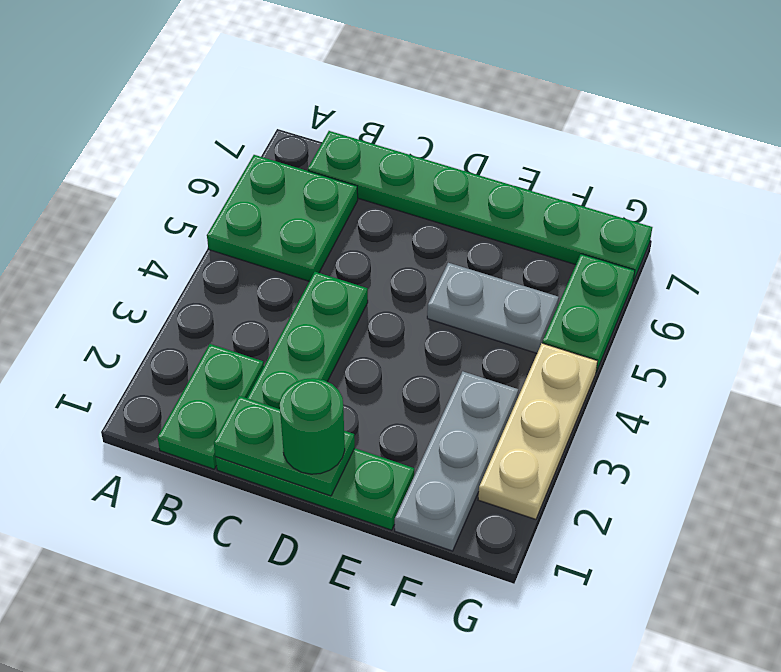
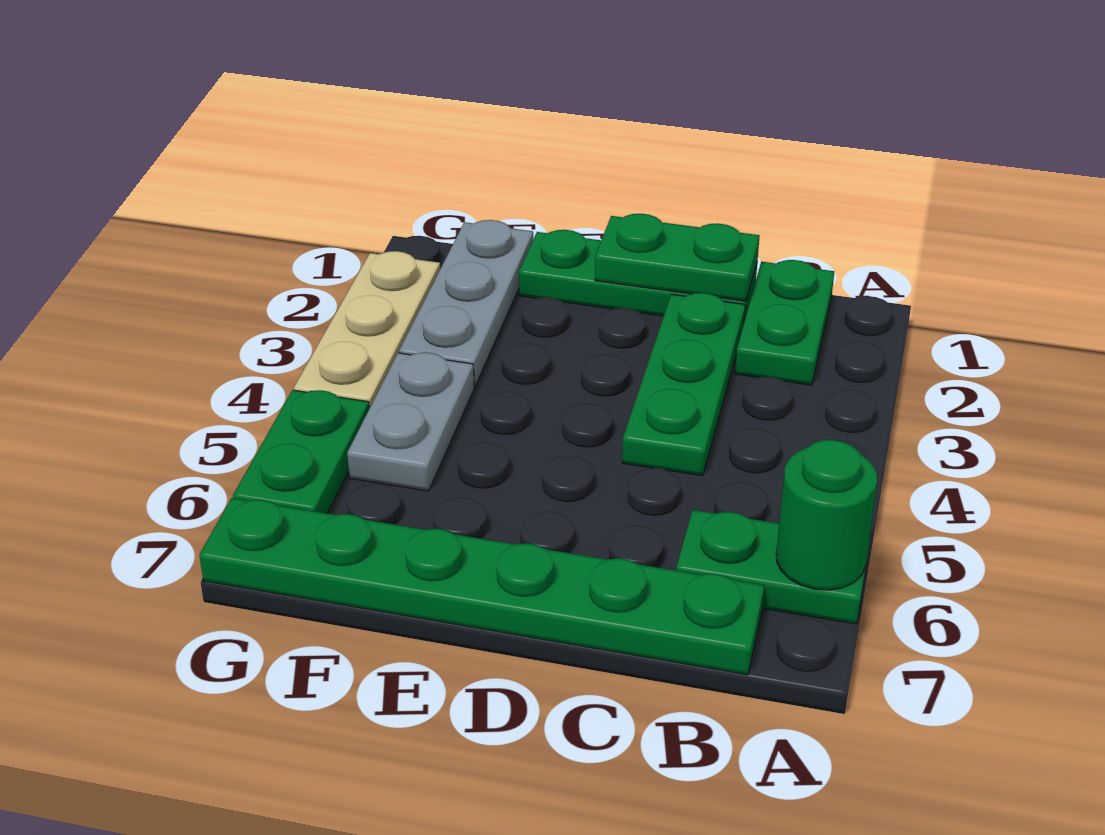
green plate A5:B6 level 1 -> green plate A6:B6 level 1
green round brick D1 level 3 -> green round brick A6 level 2
grey plate E5:F5 level 1 -> grey plate F4:F5 level 1

